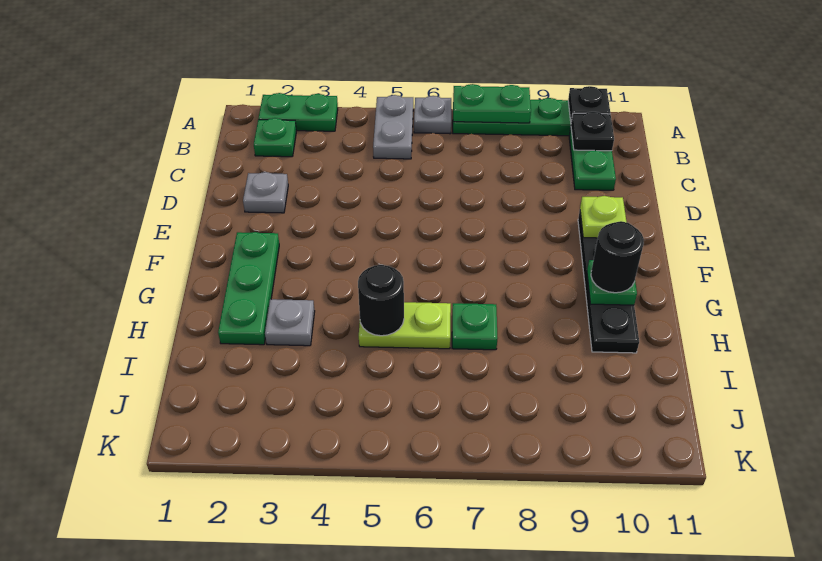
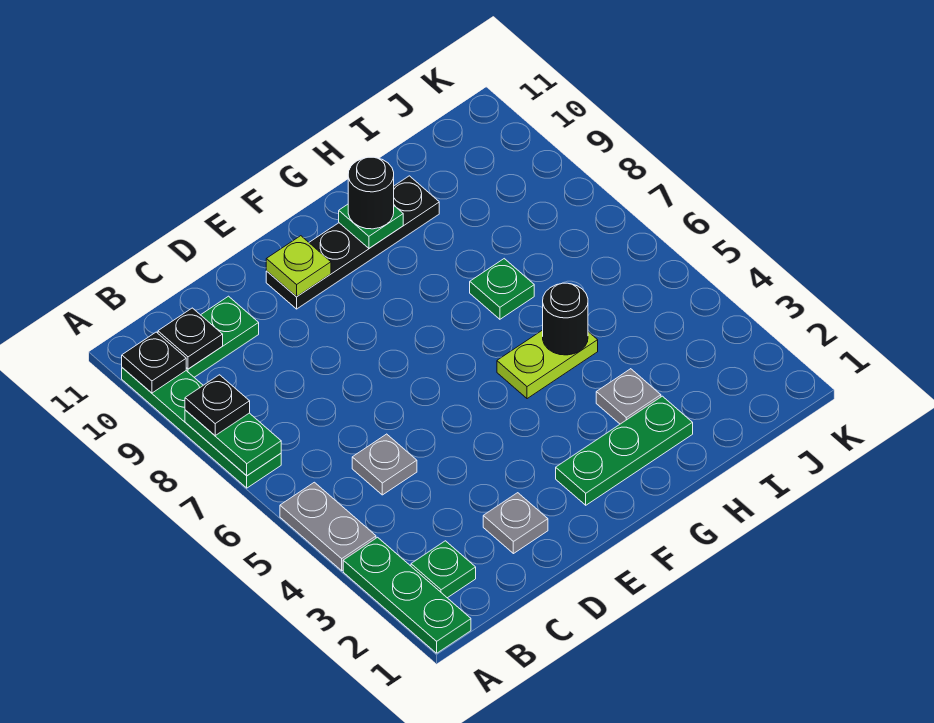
green plate A2:A3 level 1 -> green plate A1:A3 level 1
grey plate A5:B5 level 1 -> grey plate A4:A5 level 1
grey plate A6 level 1 -> grey plate C5 level 1
none -> black plate A8 level 3
lime plate H5:H6 level 1 -> lime plate G5:H5 level 1

